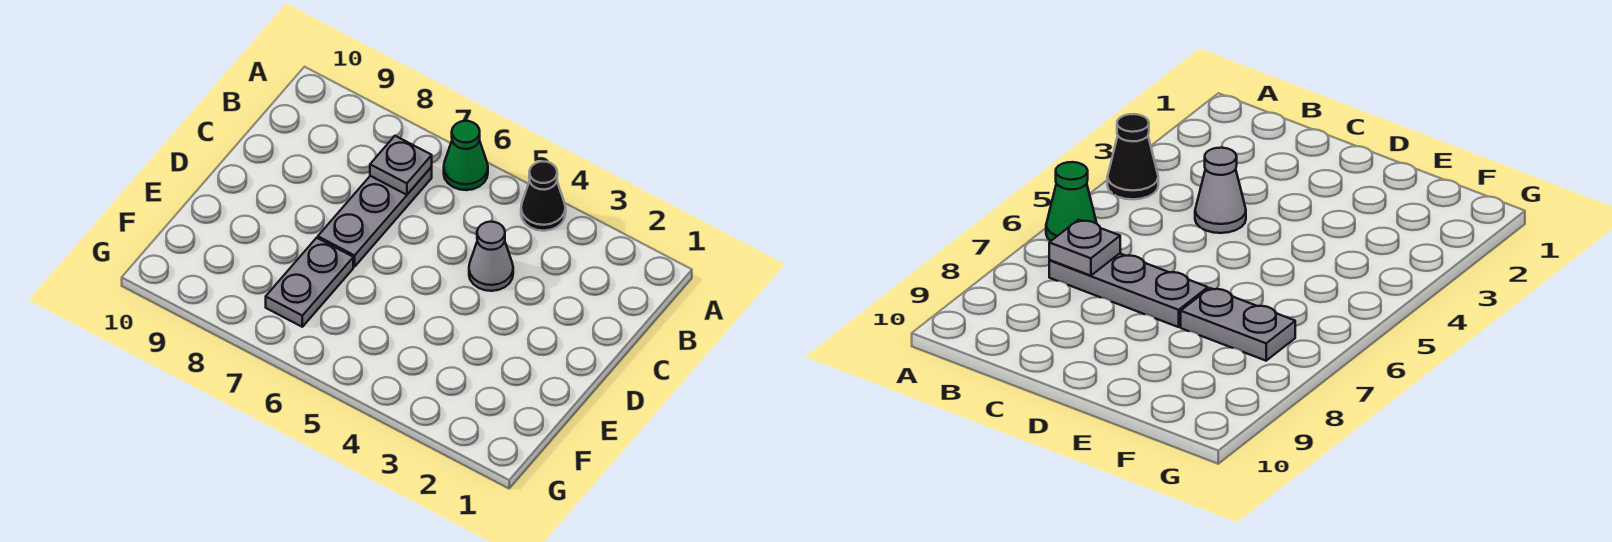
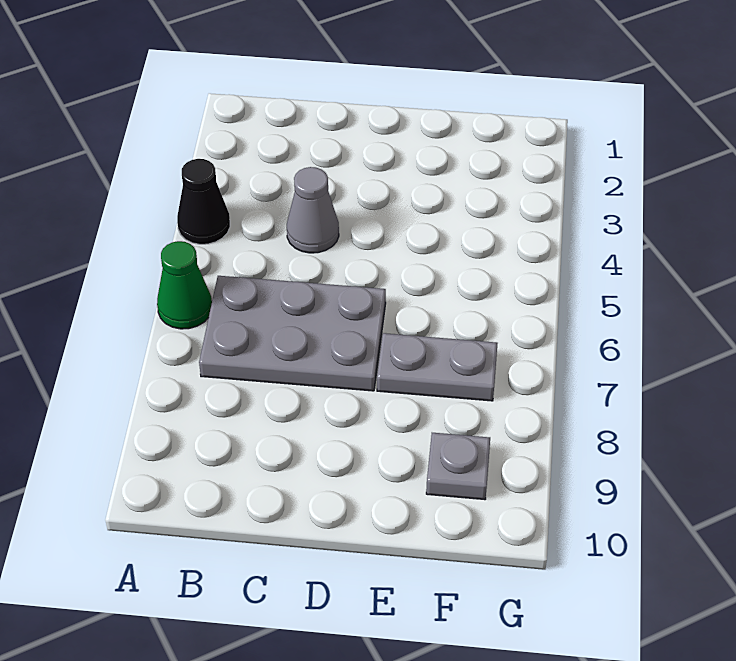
grey plate B7:D7 level 1 -> grey plate B6:D7 level 1
grey plate B7 level 2 -> grey plate F9 level 1

